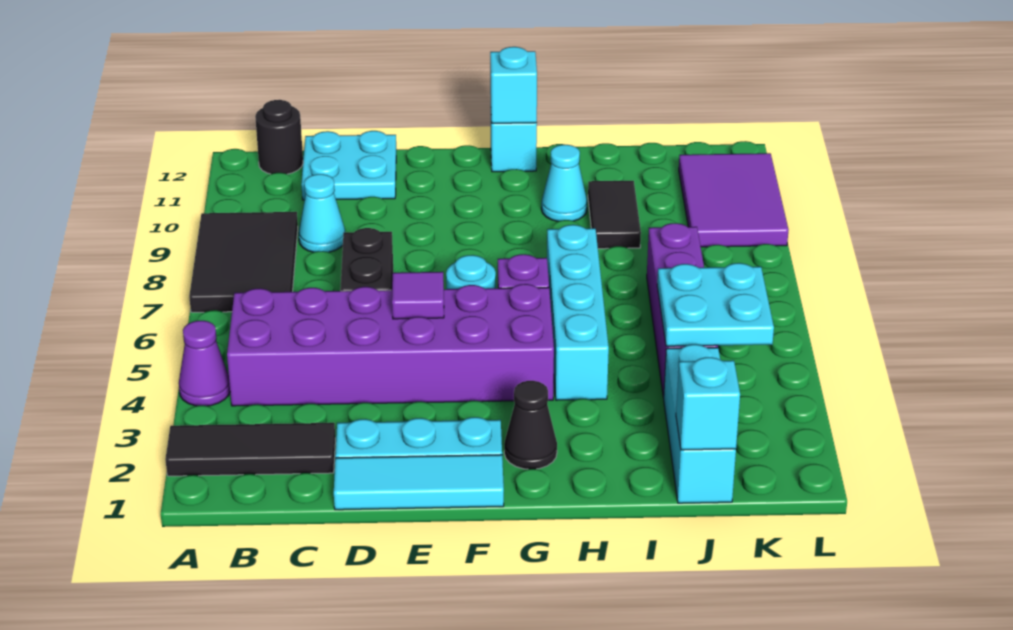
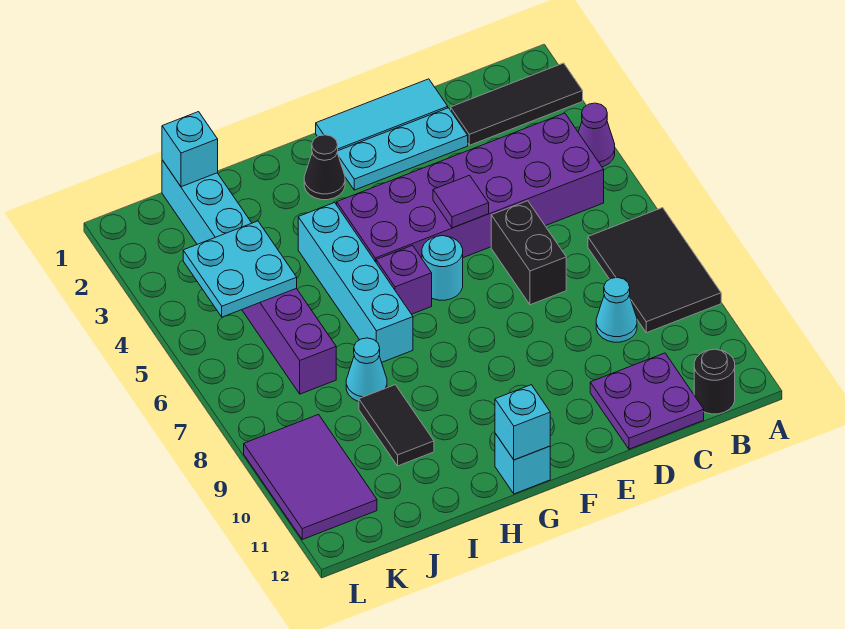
cyan plate C11:D12 level 1 -> purple plate C11:D12 level 1
cyan cone H10 level 1 -> cyan cone I8 level 1

